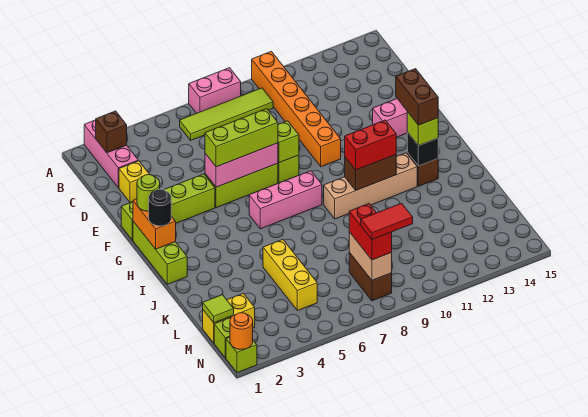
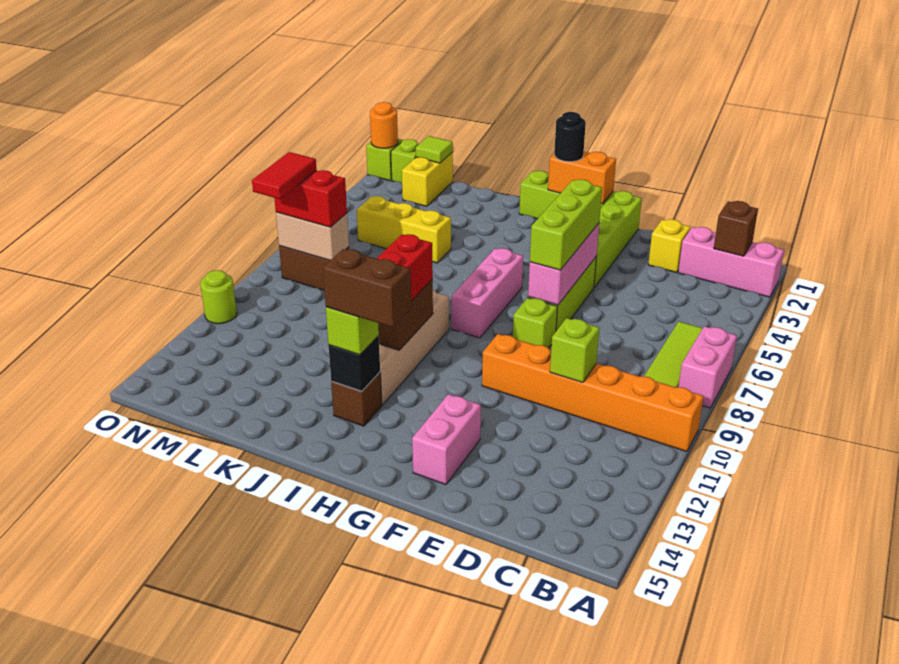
lime brick F8 level 2 -> lime brick D10 level 2
lime round brick G1 level 3 -> lime round brick O11 level 1

